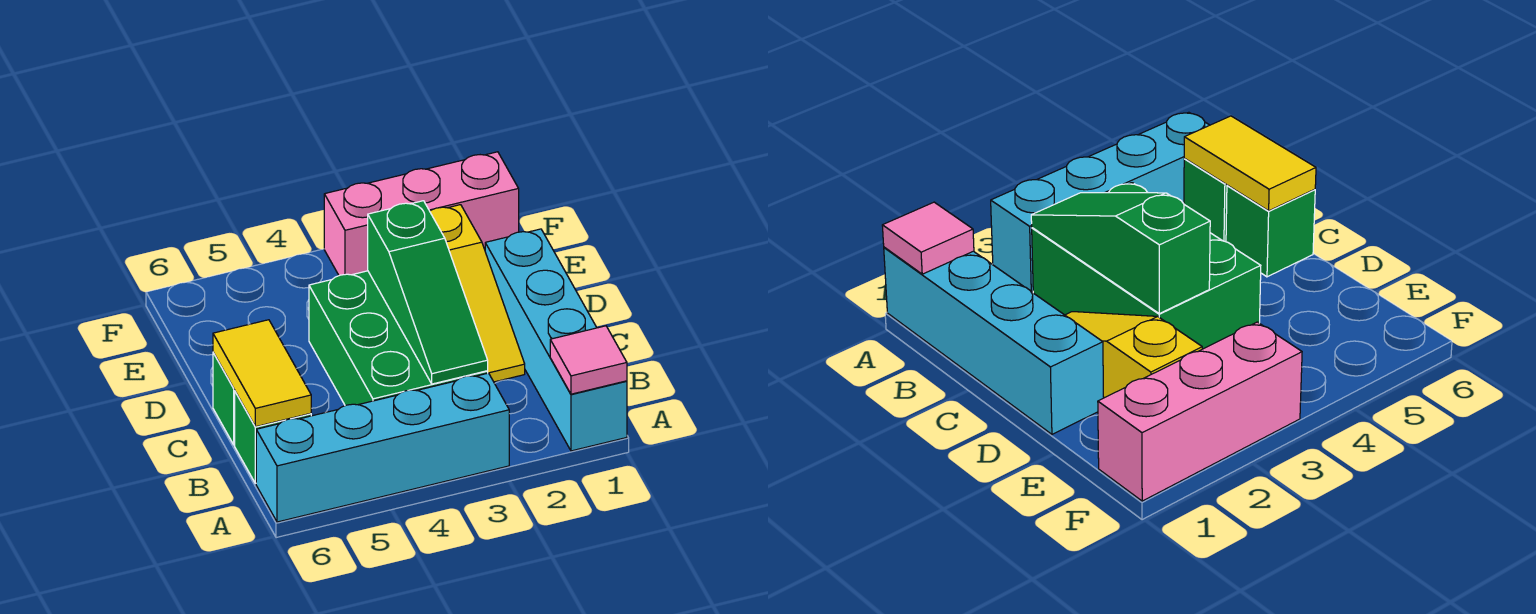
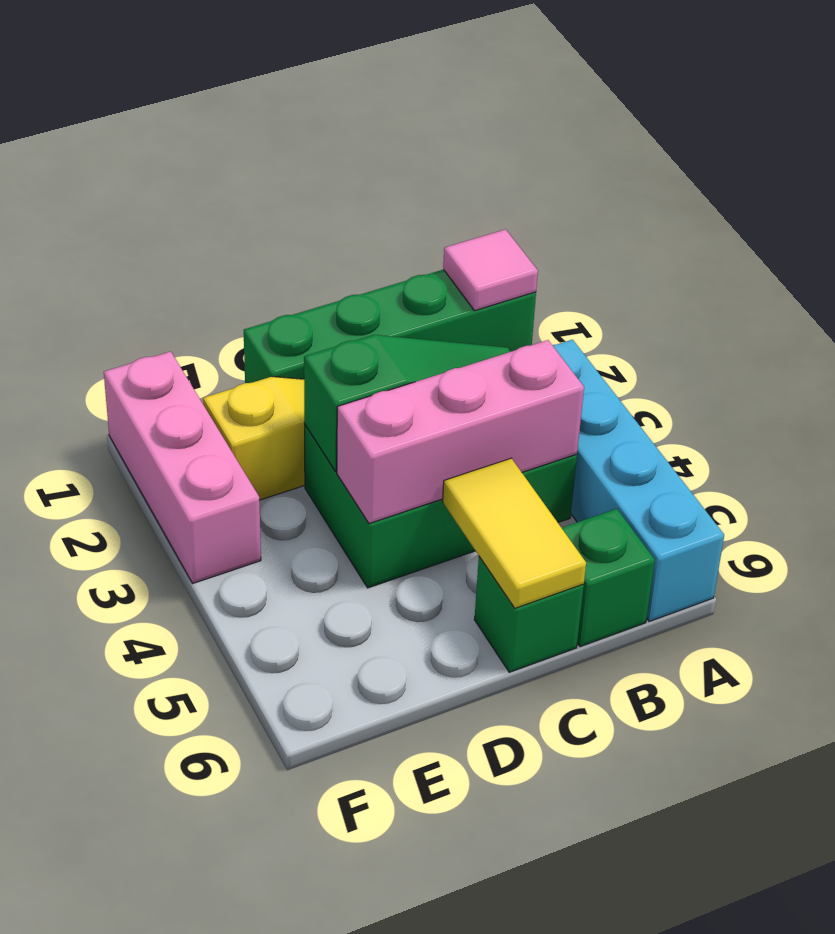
cyan brick A1:D1 level 1 -> green brick A1:D1 level 1
none -> pink brick B4:D4 level 2
yellow tile B6:C6 level 2 -> yellow tile C5:C6 level 2

